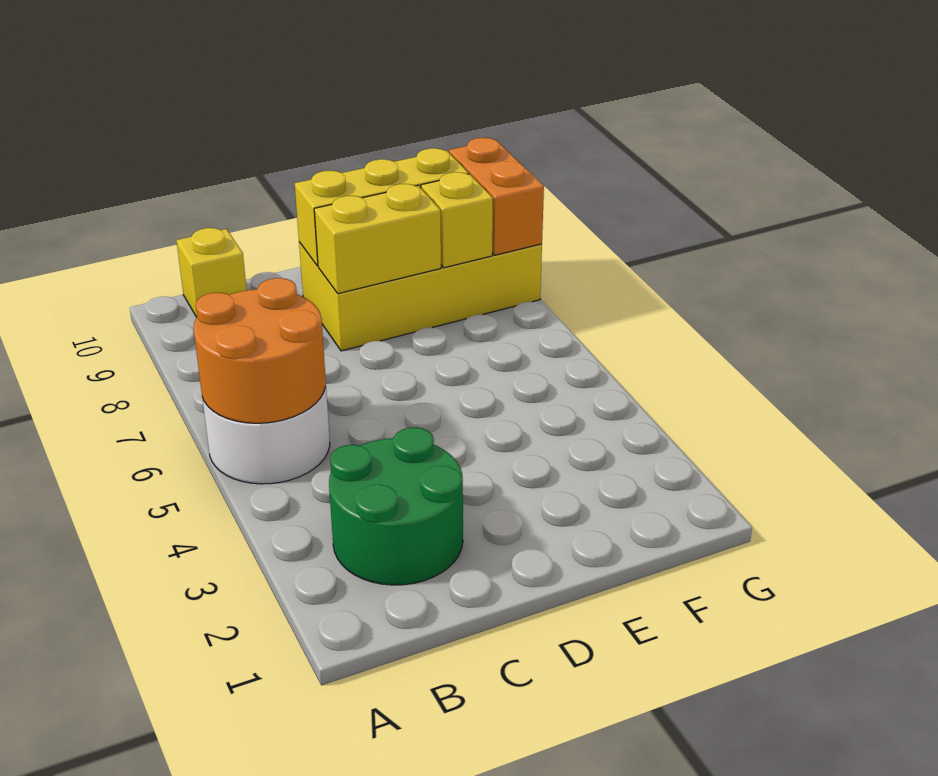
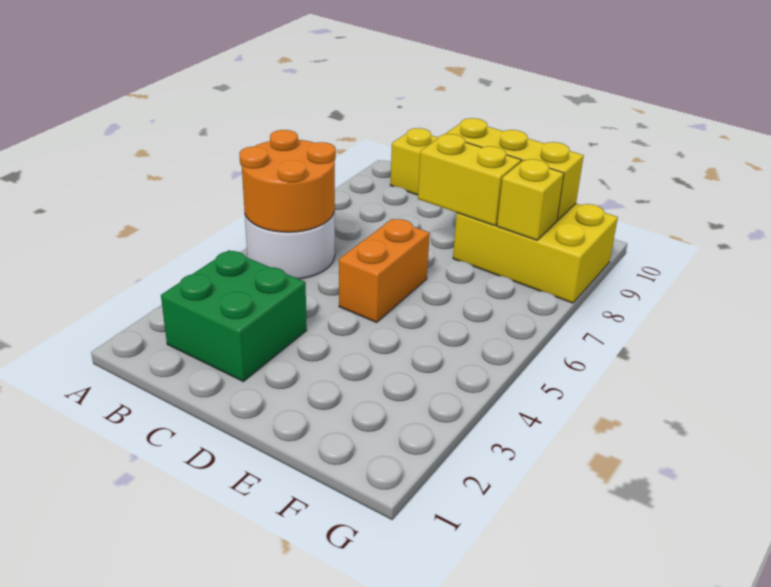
green round brick B2:C3 level 1 -> green brick B2:C3 level 1
yellow brick D8:G9 level 1 -> yellow brick E8:G9 level 1
orange brick G8:G9 level 2 -> orange brick D5:D6 level 1

